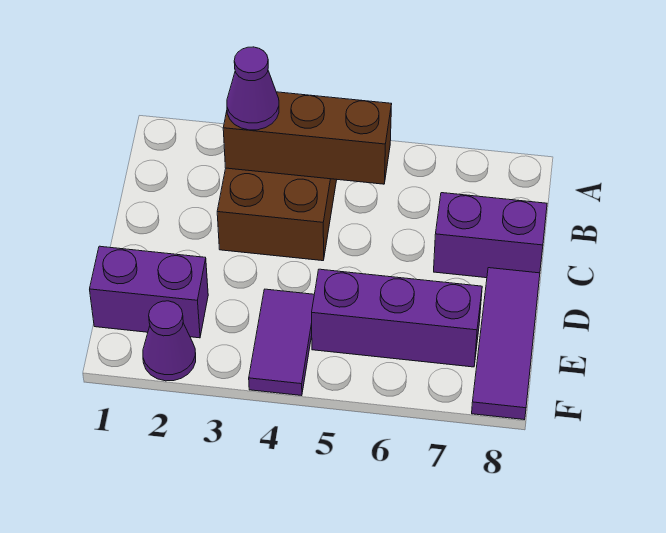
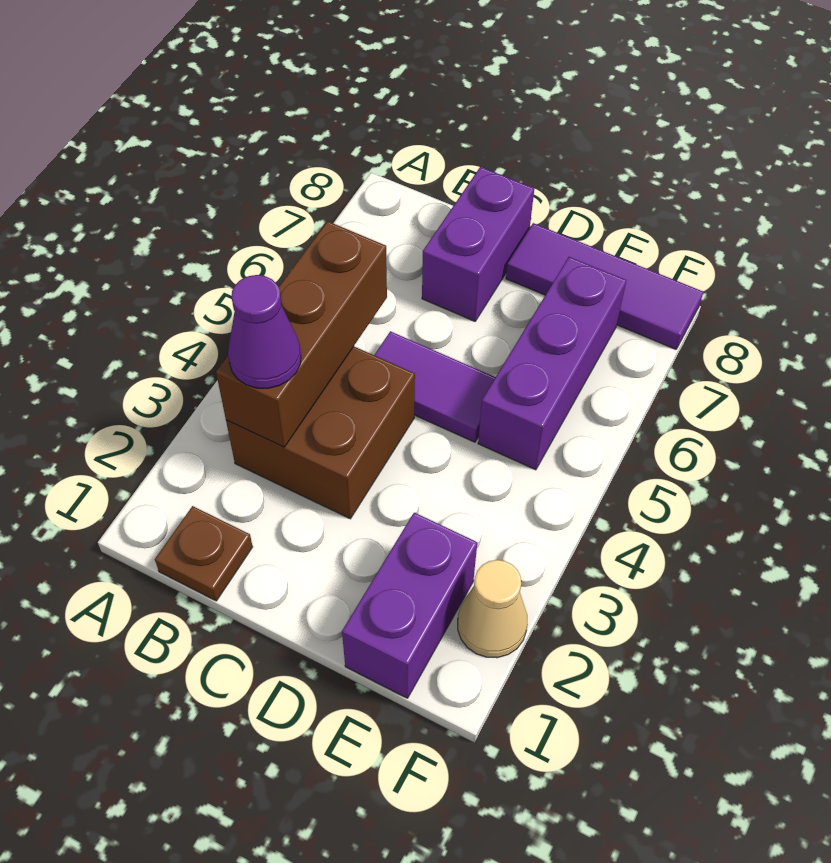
none -> brown plate B1 level 1
purple tile E4:F4 level 1 -> purple tile C5:D5 level 1
purple cone F2 level 1 -> tan cone F2 level 1

